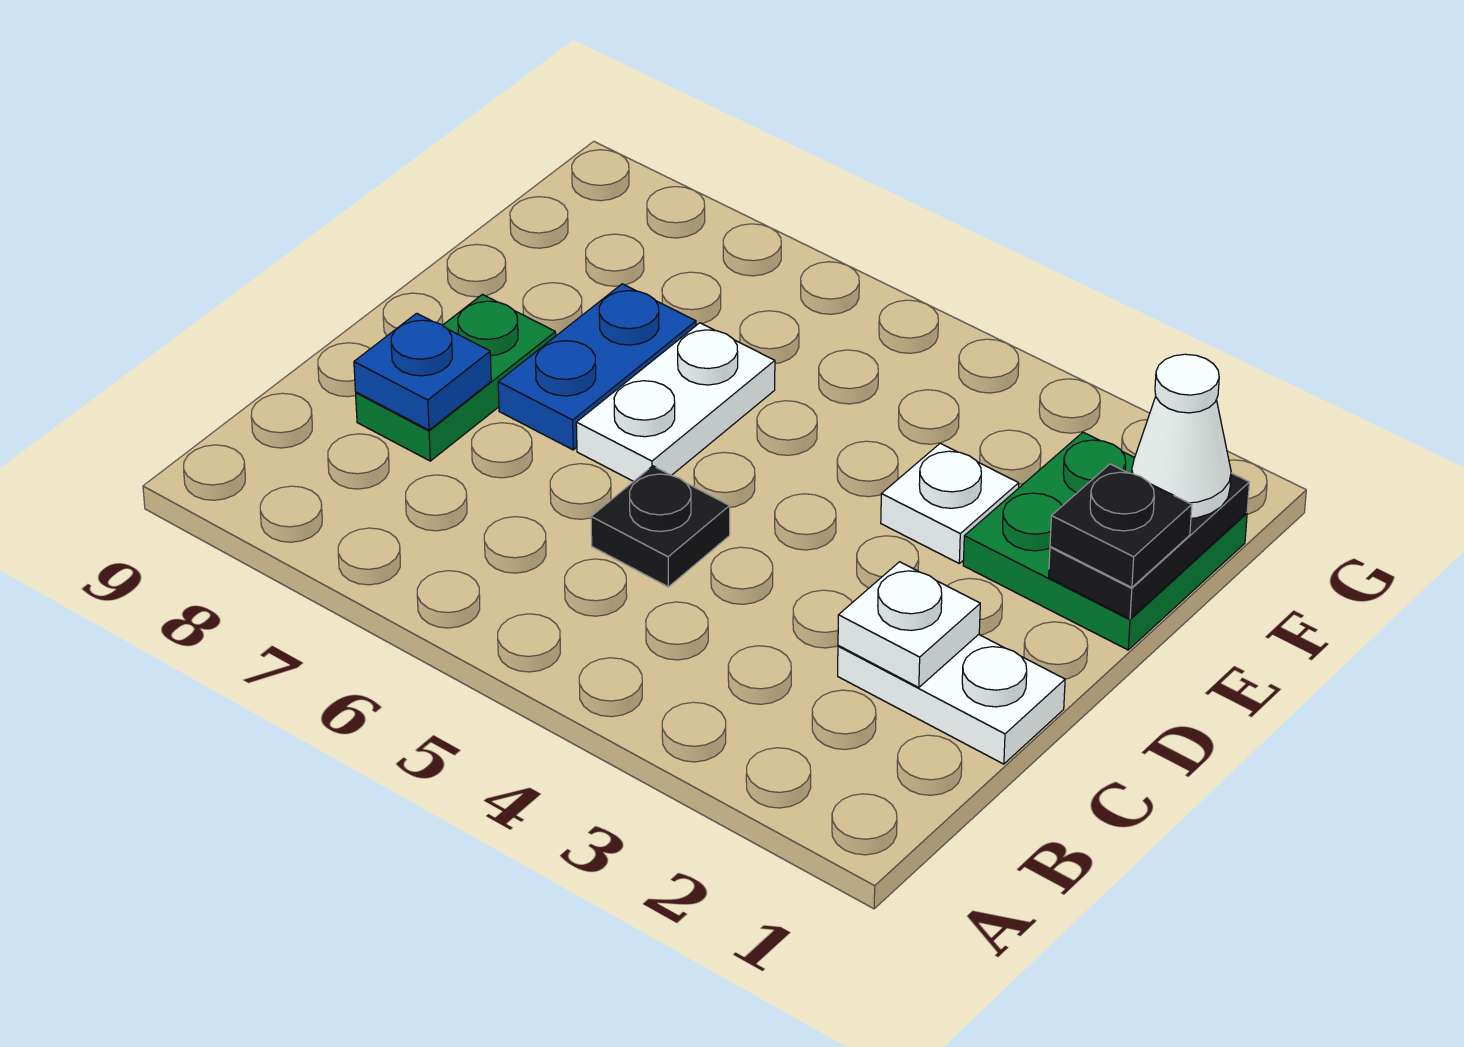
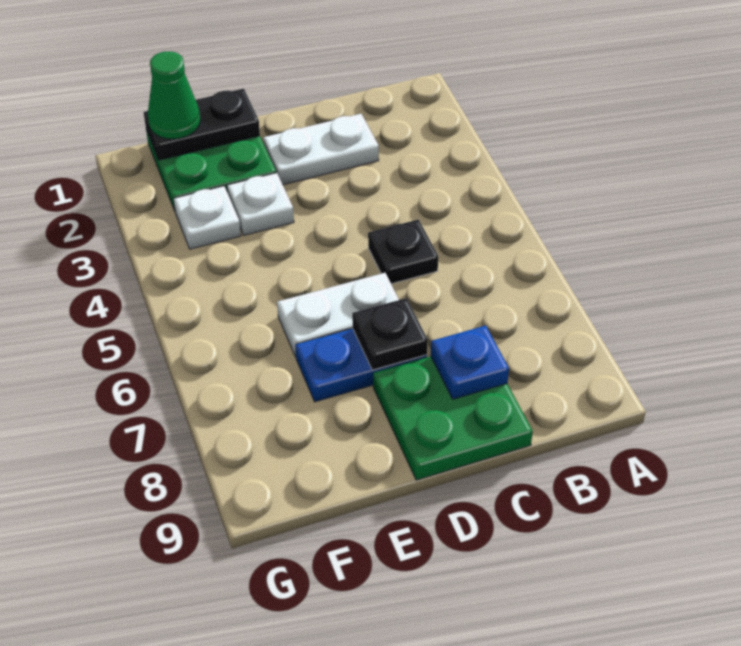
white plate C1:C2 level 1 -> white plate C2:D2 level 1
white plate C2 level 2 -> white plate F3 level 1
green plate C8:D8 level 1 -> green plate C8:D9 level 1
black plate E1 level 3 -> black plate D7 level 2
white cone F1 level 3 -> green cone F1 level 3

